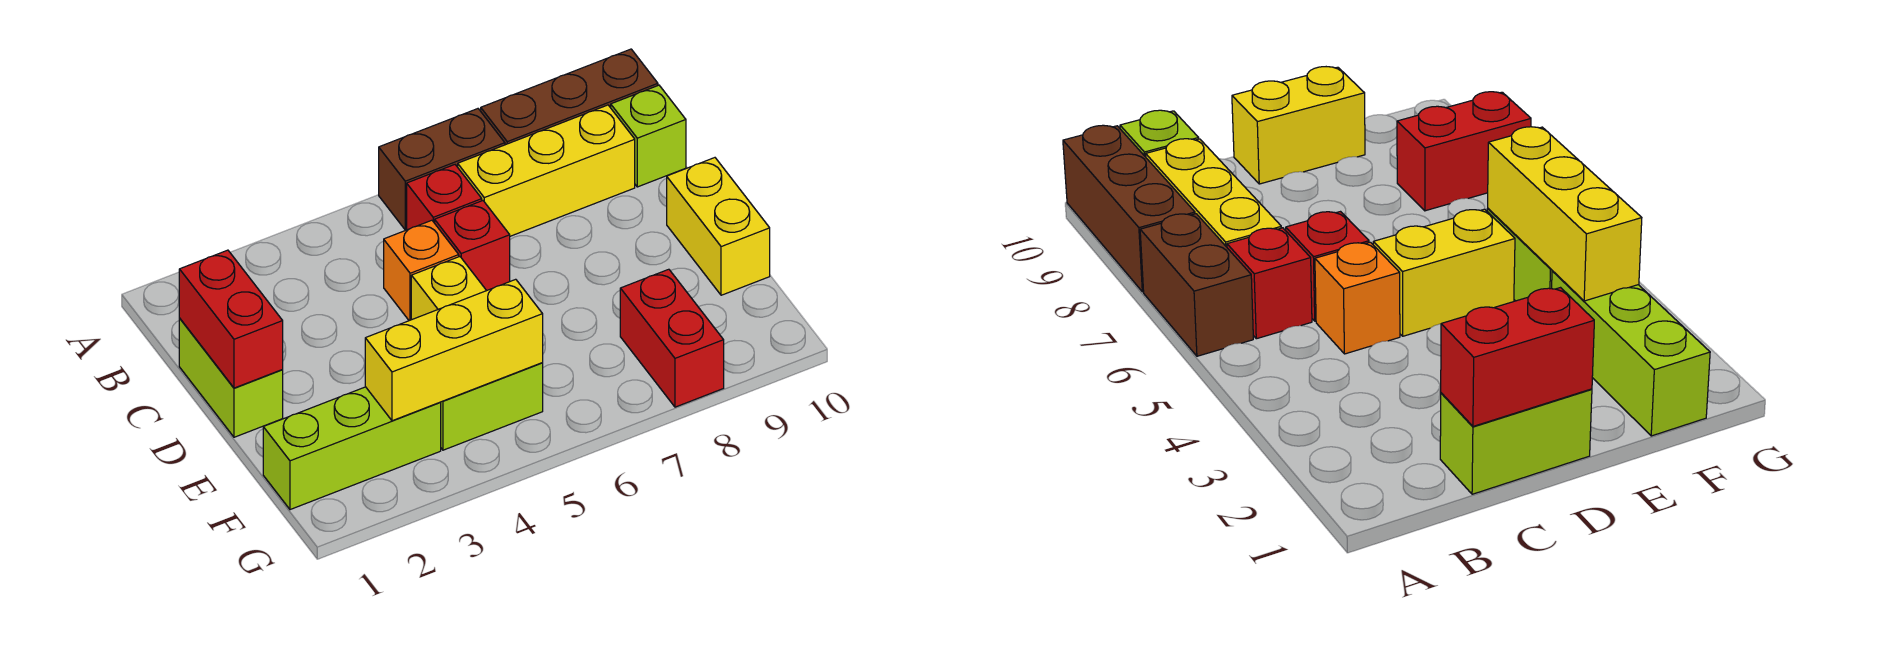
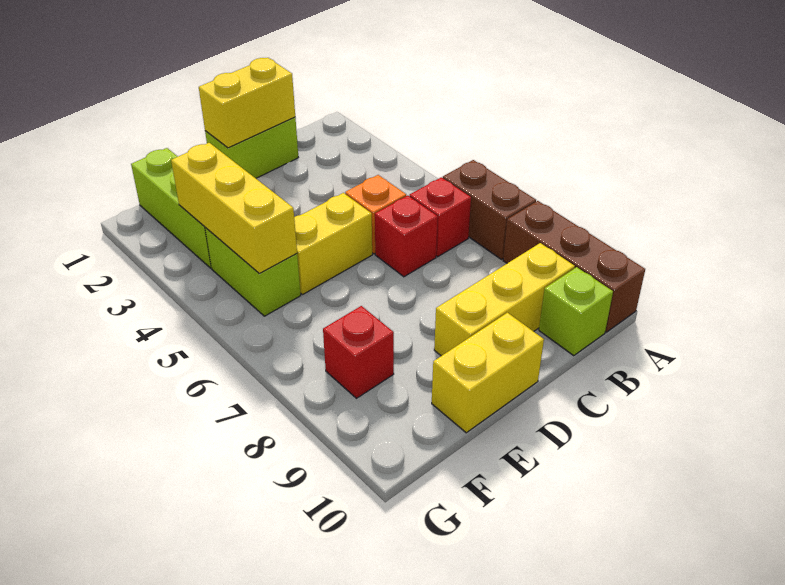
yellow brick B7:B9 level 1 -> yellow brick B9:D9 level 1
red brick C1:D1 level 2 -> yellow brick C1:D1 level 2
red brick F8:G8 level 1 -> red brick F8 level 1

